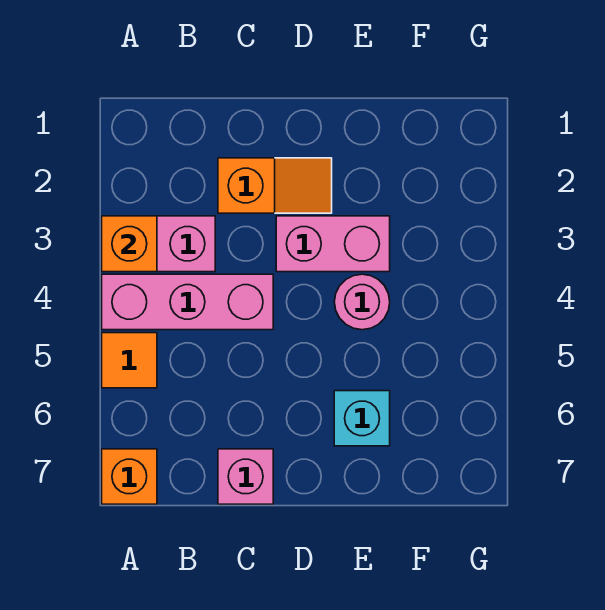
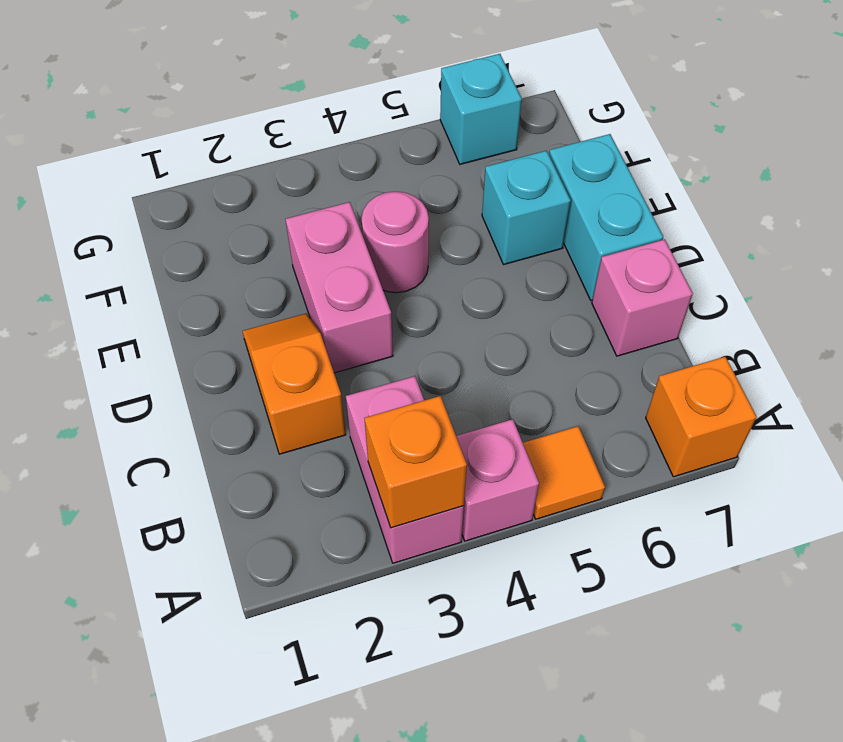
pink brick A4:C4 level 1 -> pink brick A4 level 1
none -> cyan brick D7:E7 level 1
none -> cyan brick G6 level 1

